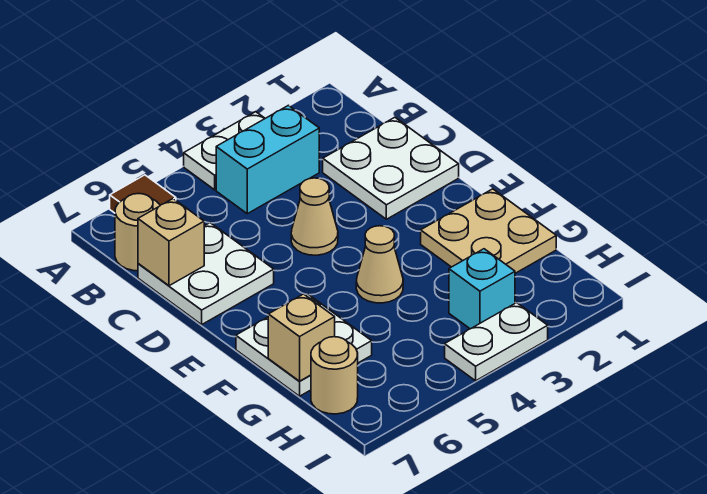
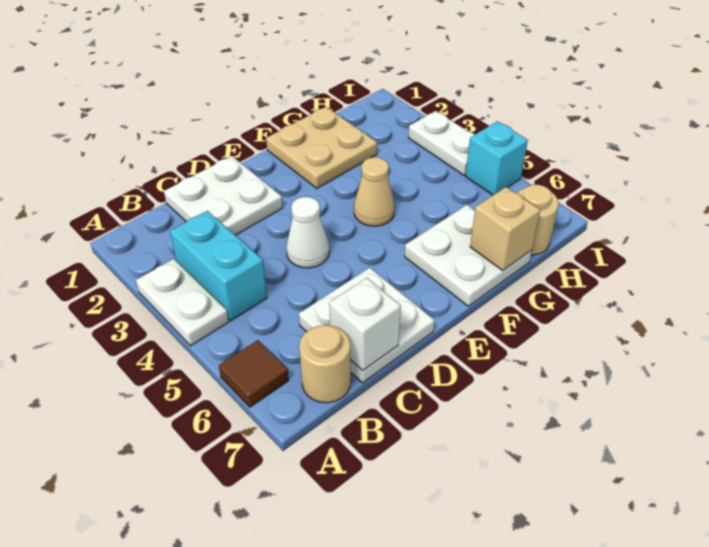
tan brick C7 level 2 -> white brick C7 level 2
tan cone D4 level 1 -> white cone D4 level 1
cyan brick H3 level 1 -> cyan brick I5 level 1

